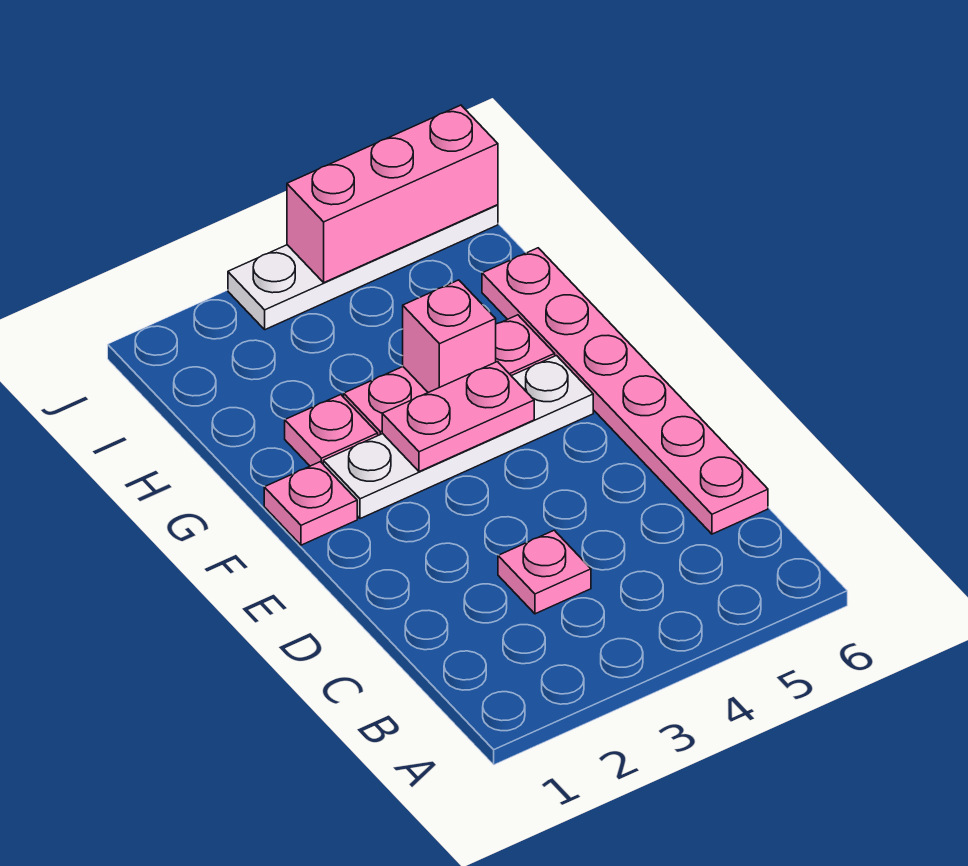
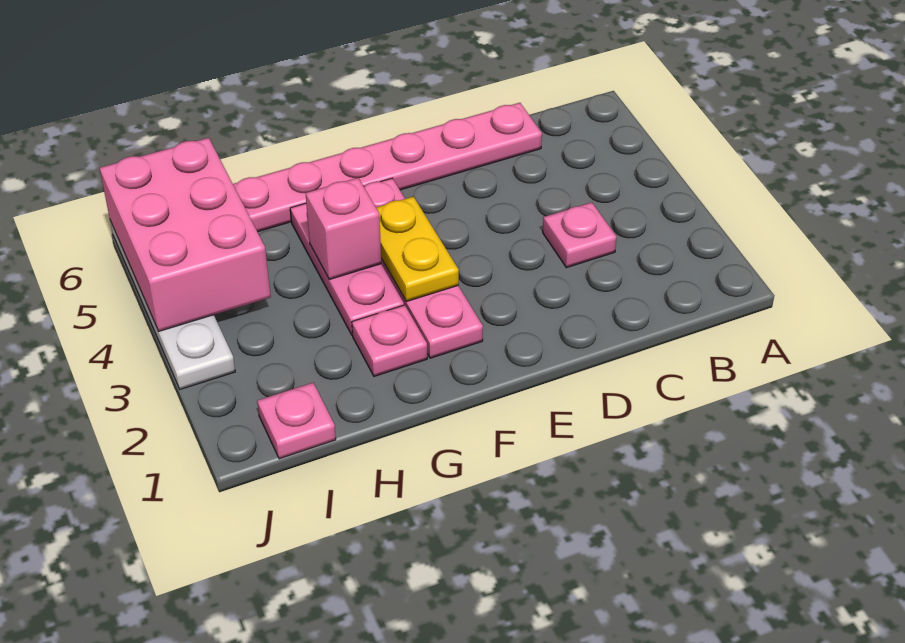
pink plate F1 level 1 -> pink plate I1 level 1
white plate F2:F5 level 1 -> pink plate F2:F5 level 1
pink plate F3:F4 level 2 -> yellow plate F3:F4 level 2
pink brick J4:J6 level 2 -> pink brick I4:J6 level 2

